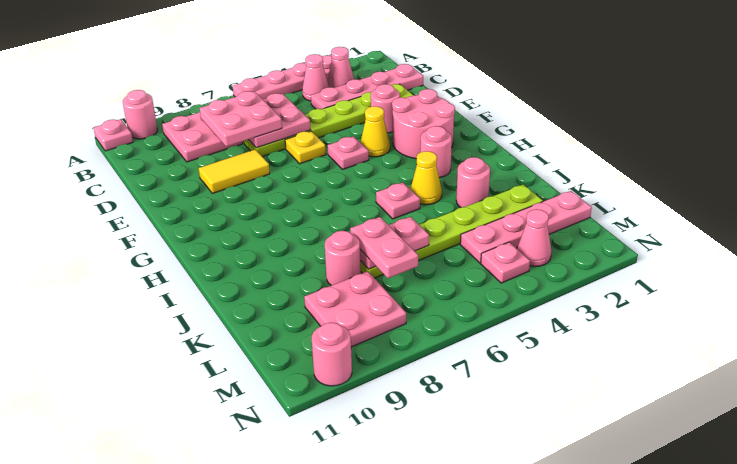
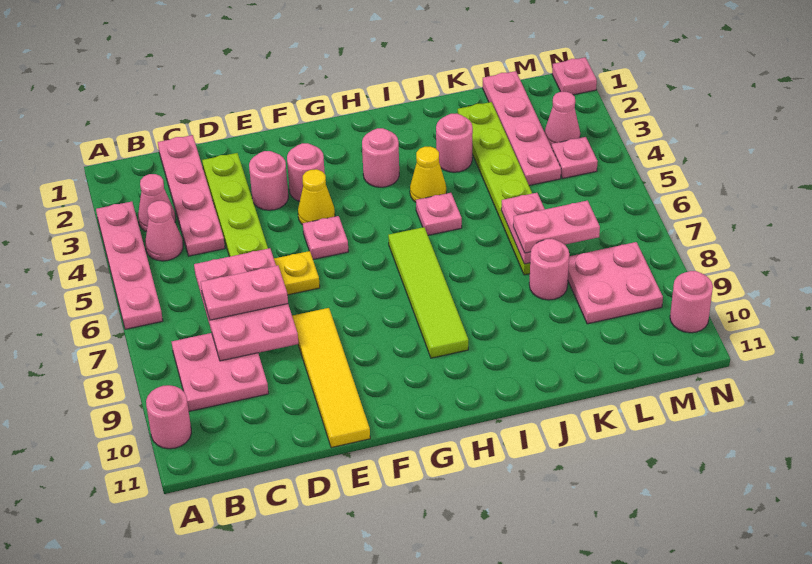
pink plate A11 level 1 -> pink plate N1 level 1
pink plate C6:D7 level 2 -> pink plate C6:D8 level 2
pink plate C7:D8 level 3 -> pink plate C7:D7 level 3
yellow tile E8:E9 level 1 -> yellow tile E8:E11 level 1
pink round brick F2:G3 level 1 -> pink round brick F3 level 1
none -> lime tile H6:H9 level 1

